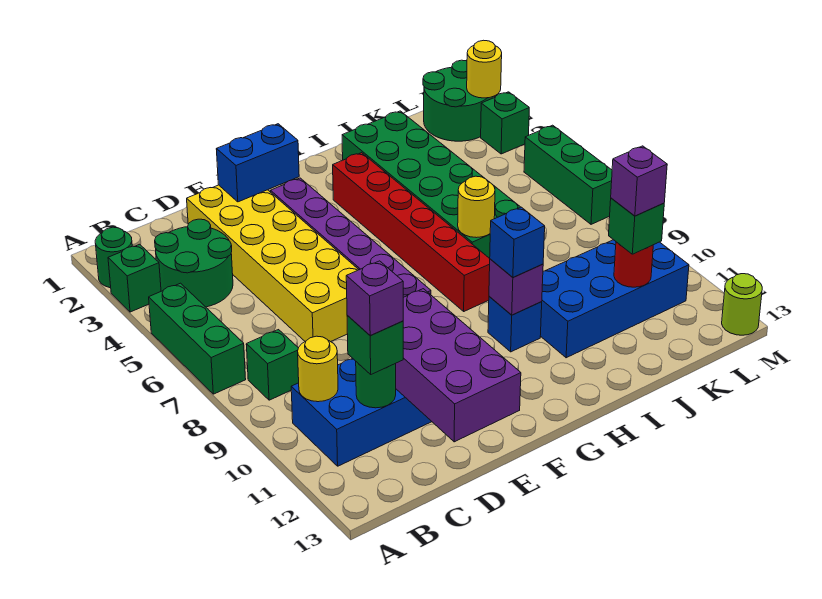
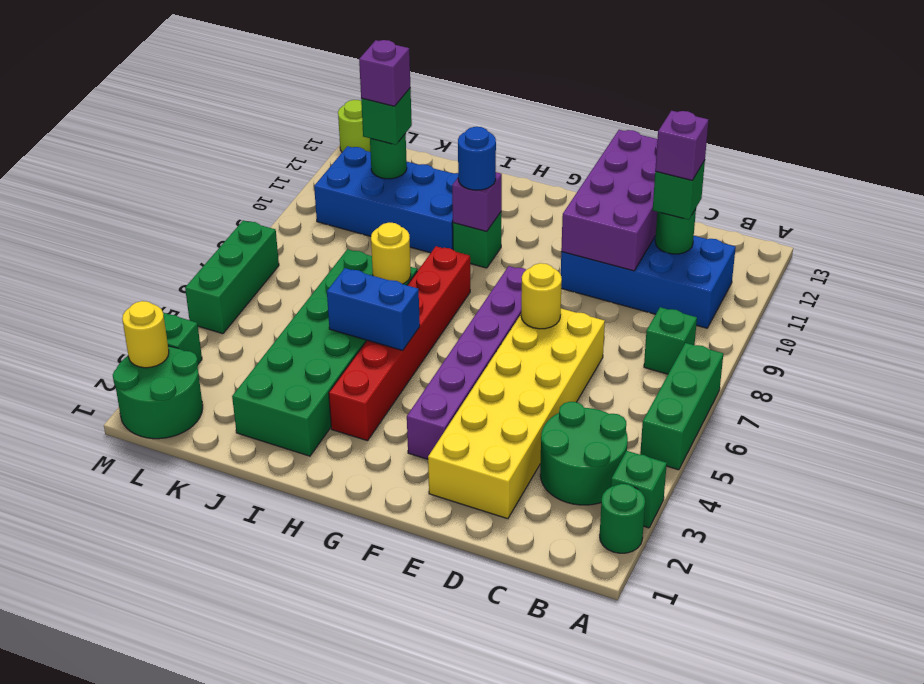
yellow round brick B10 level 2 -> yellow round brick E7 level 2
blue brick E2:F2 level 2 -> blue brick H5:I5 level 2
blue brick H10 level 1 -> green brick H10 level 1
blue brick H10 level 3 -> blue round brick H10 level 3
red round brick K11 level 2 -> green round brick K11 level 2

